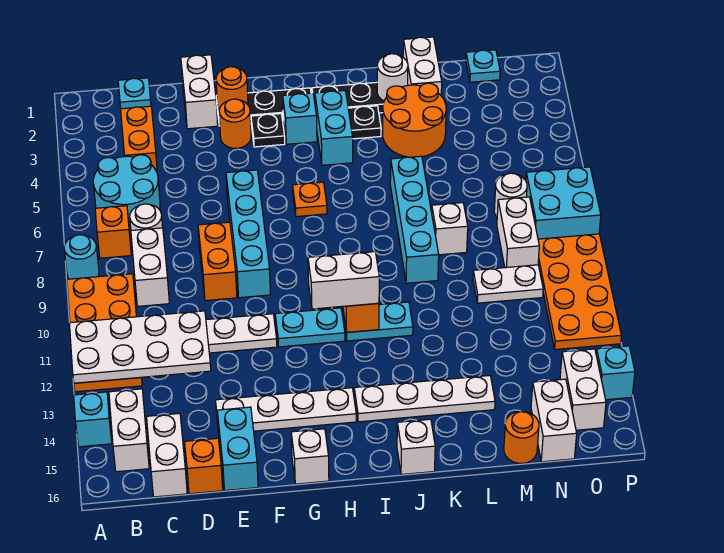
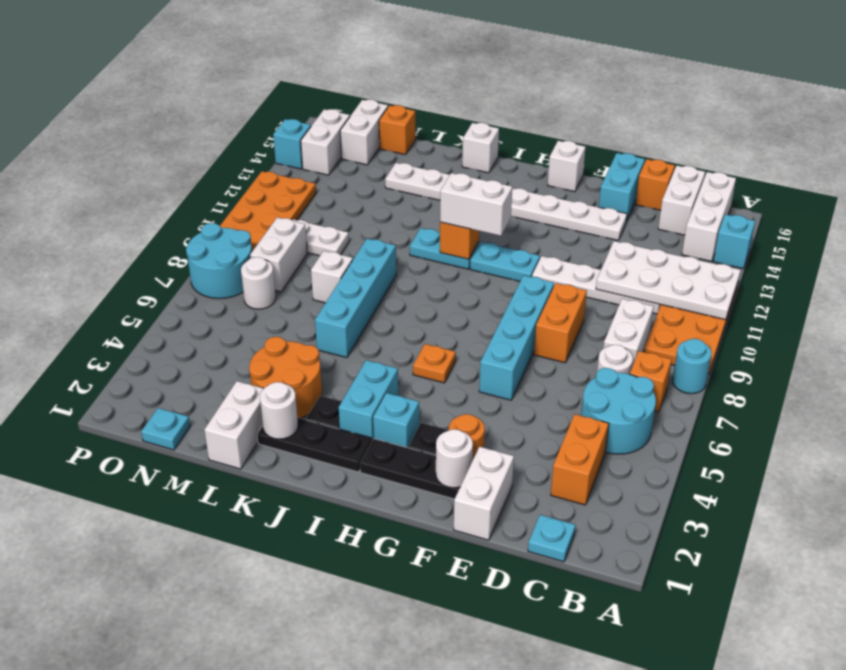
white brick B14:B15 level 1 -> white brick B14:B16 level 1
orange round brick F2 level 2 -> white round brick F2 level 2
orange round brick M16 level 1 -> orange brick M16 level 1
cyan brick O7:P8 level 1 -> cyan round brick O7:P8 level 1

